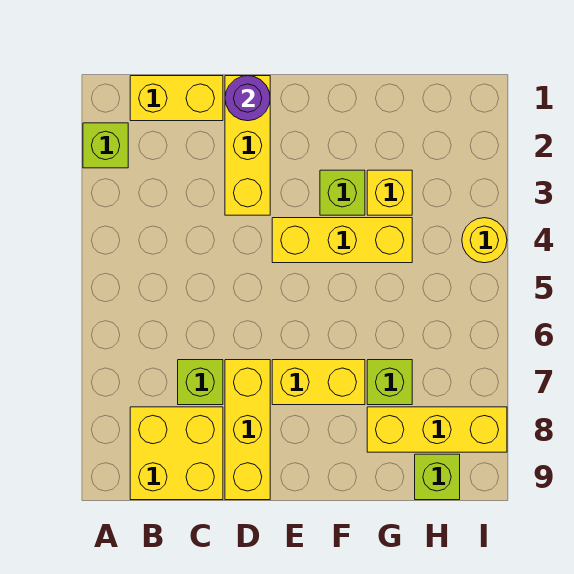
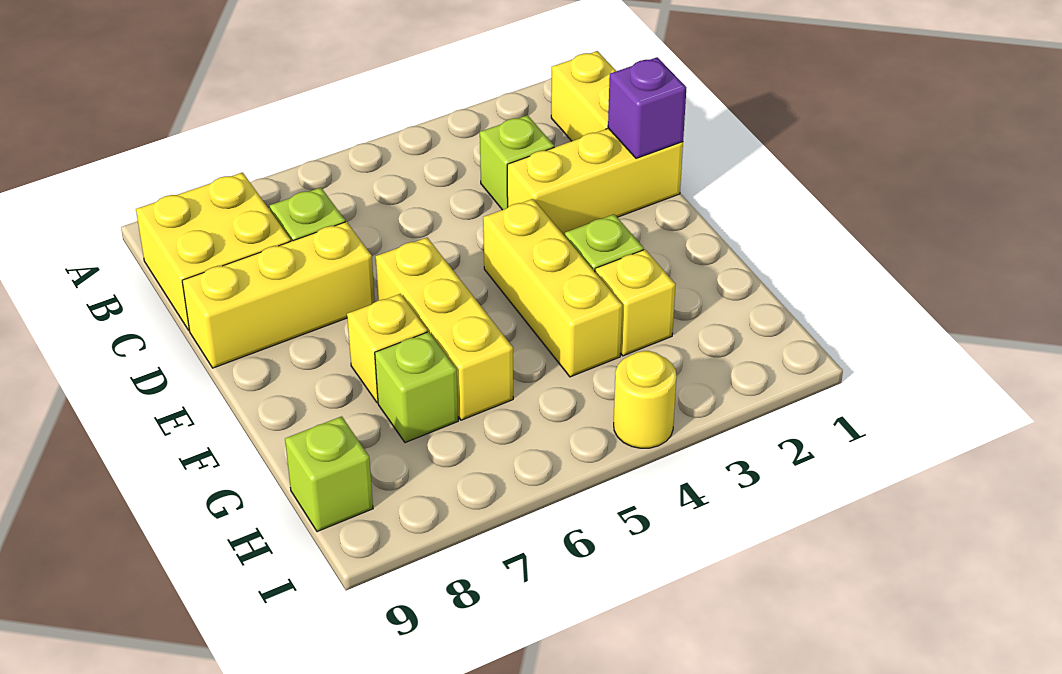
lime brick A2 level 1 -> lime brick C3 level 1
purple round brick D1 level 2 -> purple brick D1 level 2
yellow brick E7:F7 level 1 -> yellow brick F7 level 1
yellow brick G8:I8 level 1 -> yellow brick E6:G6 level 1

